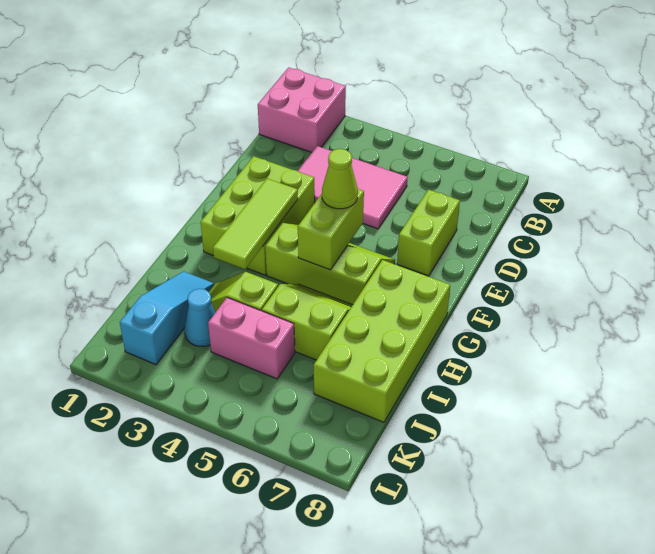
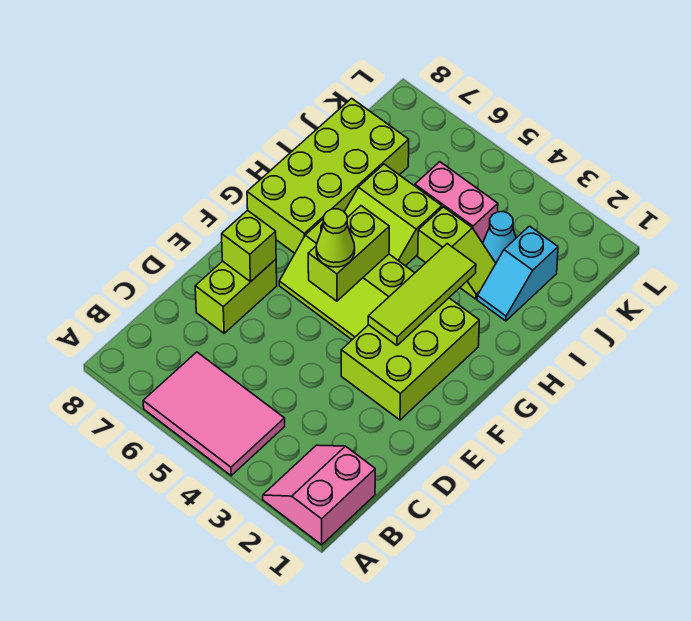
pink brick A1:B2 level 1 -> pink slope A1:B2 level 1 top 1
pink tile C3:D5 level 1 -> pink tile A4:B6 level 1
none -> lime brick E7 level 2
cyan slope I2:K2 level 1 top K -> cyan slope I2:J2 level 1 top J

